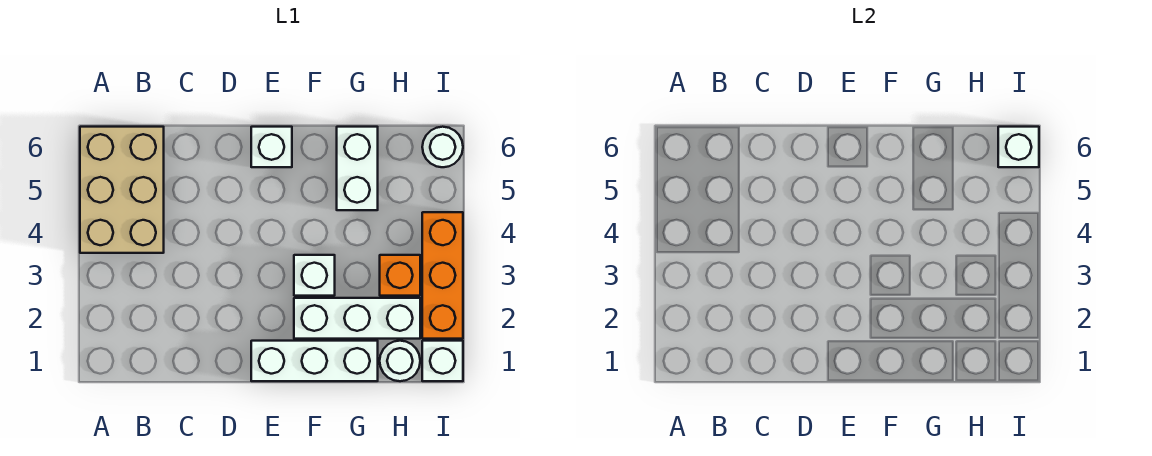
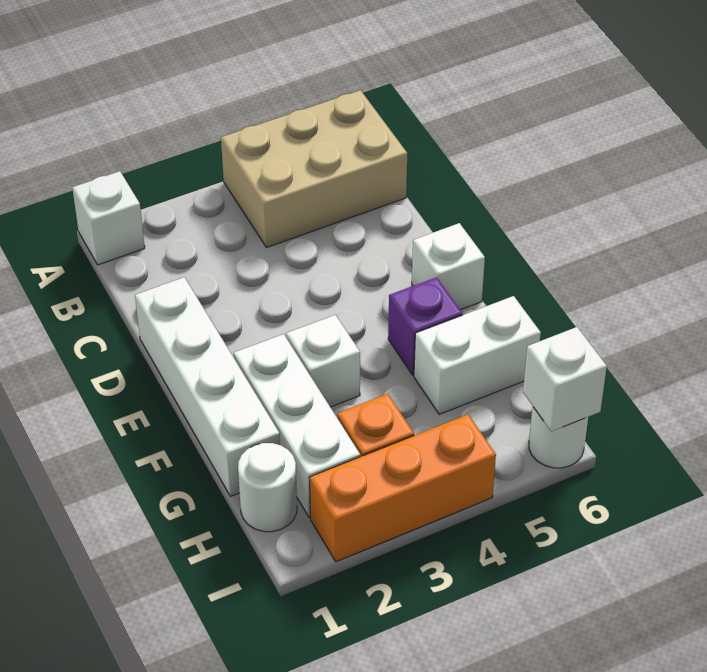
white brick E1:G1 level 1 -> white brick D1:G1 level 1
none -> purple brick F5 level 1
white brick I1 level 1 -> white brick A1 level 1

